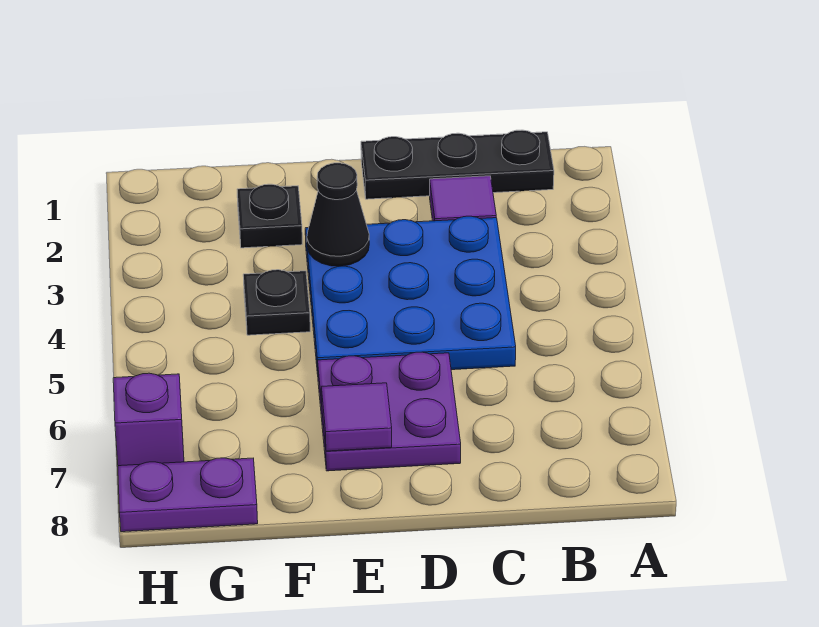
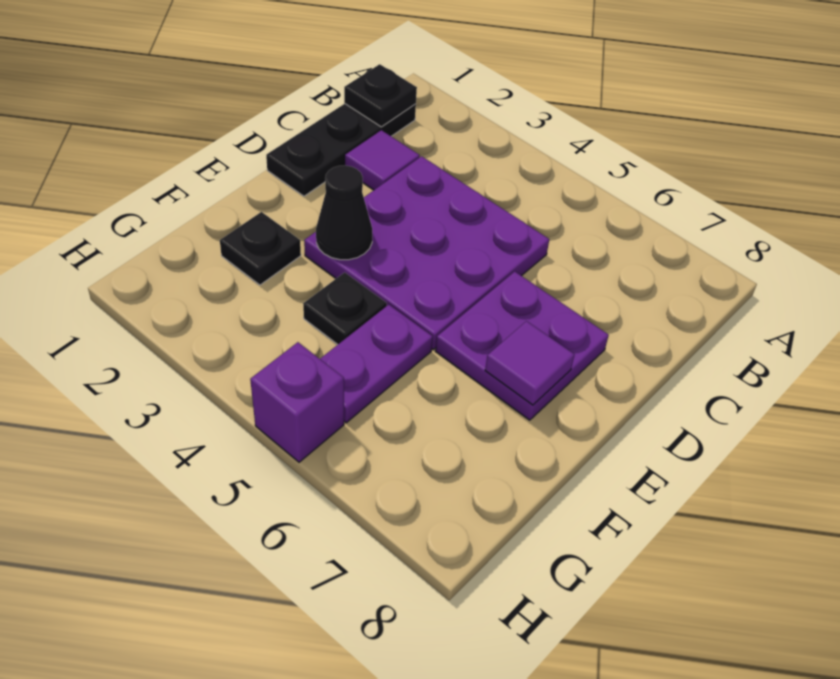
none -> black plate B1 level 2
blue plate C3:E5 level 1 -> purple plate C3:E5 level 1
purple plate G8:H8 level 1 -> purple plate F5:G5 level 1
purple brick H7 level 1 -> purple brick H5 level 1

